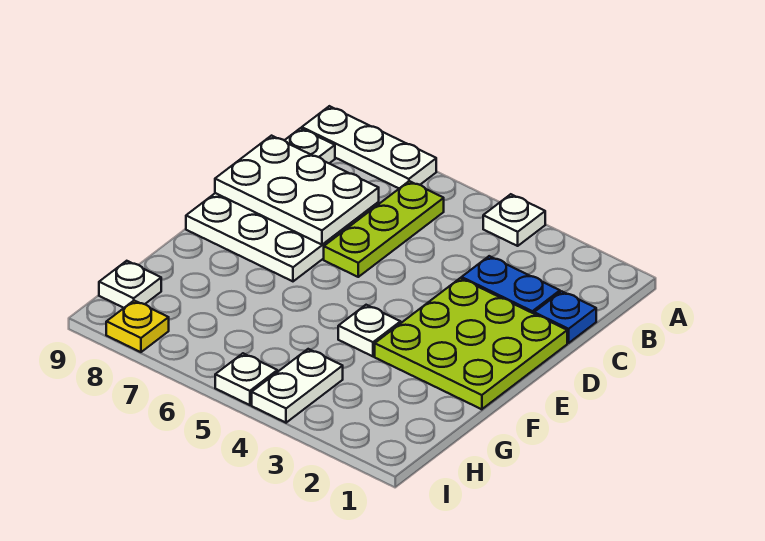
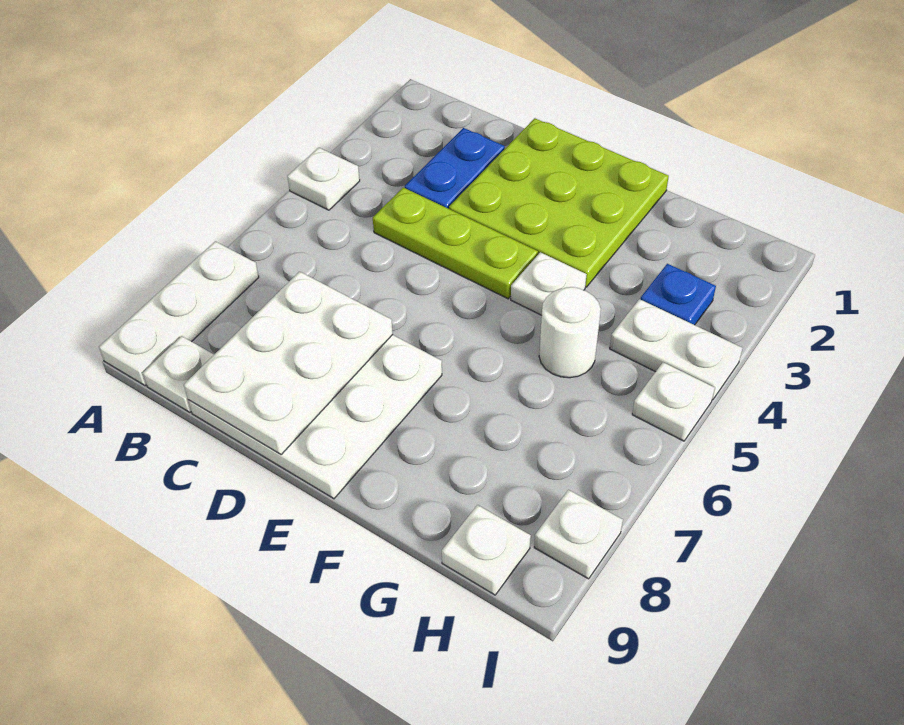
lime plate B6:D6 level 1 -> lime plate C4:E4 level 1
blue plate C1 level 1 -> blue plate H3 level 1
none -> white round brick G5 level 1
yellow plate I8 level 1 -> white plate I8 level 1

